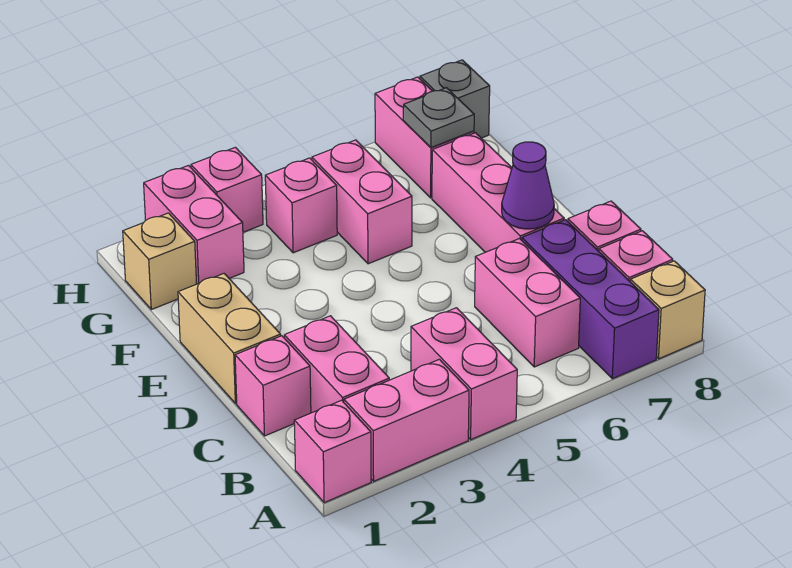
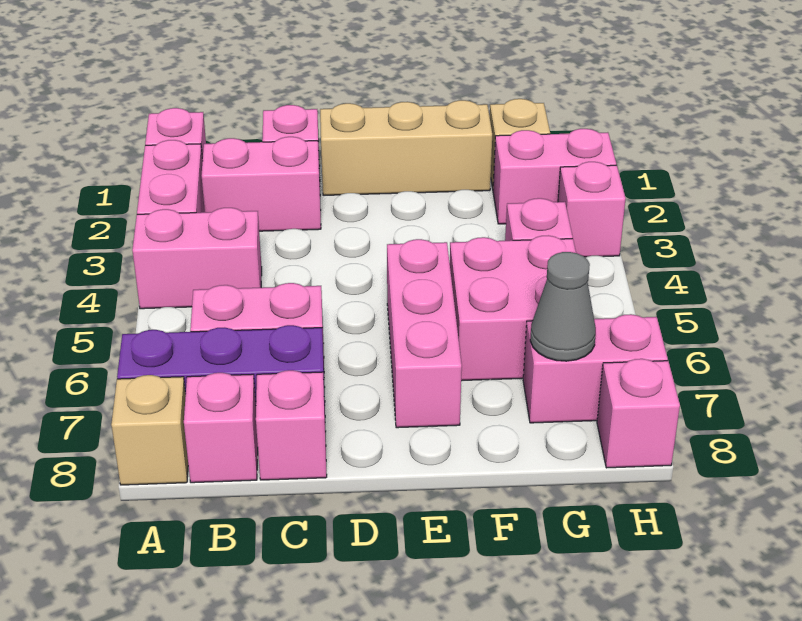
tan brick D1:E1 level 1 -> tan brick D1:F1 level 1
pink brick D7:F7 level 1 -> pink brick E5:E7 level 1
purple cone D7 level 2 -> none
pink brick F5:G5 level 1 -> pink brick F5:G6 level 1
grey plate G7 level 2 -> grey cone G7 level 2
grey brick H8 level 1 -> pink brick H8 level 1

